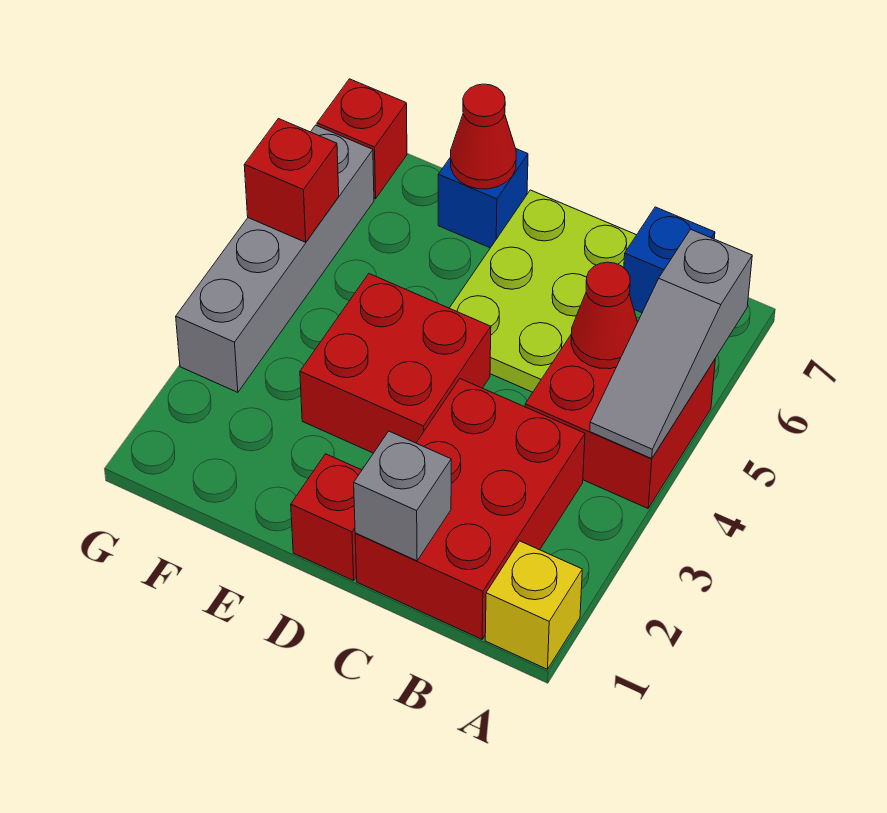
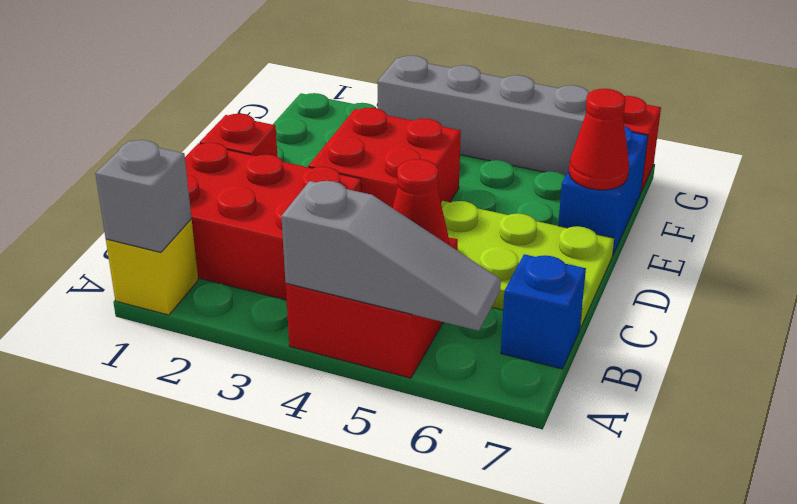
grey slope A4:A6 level 2 top 6 -> grey slope A4:A6 level 2 top 4
grey brick C1 level 2 -> grey brick A1 level 2
blue brick E7 level 1 -> blue brick E7:F7 level 1
red brick G5 level 2 -> none

